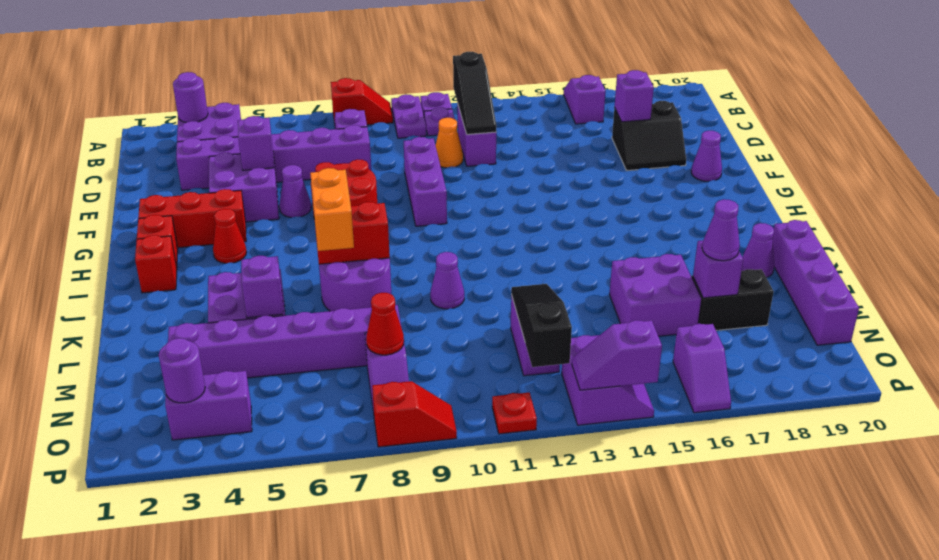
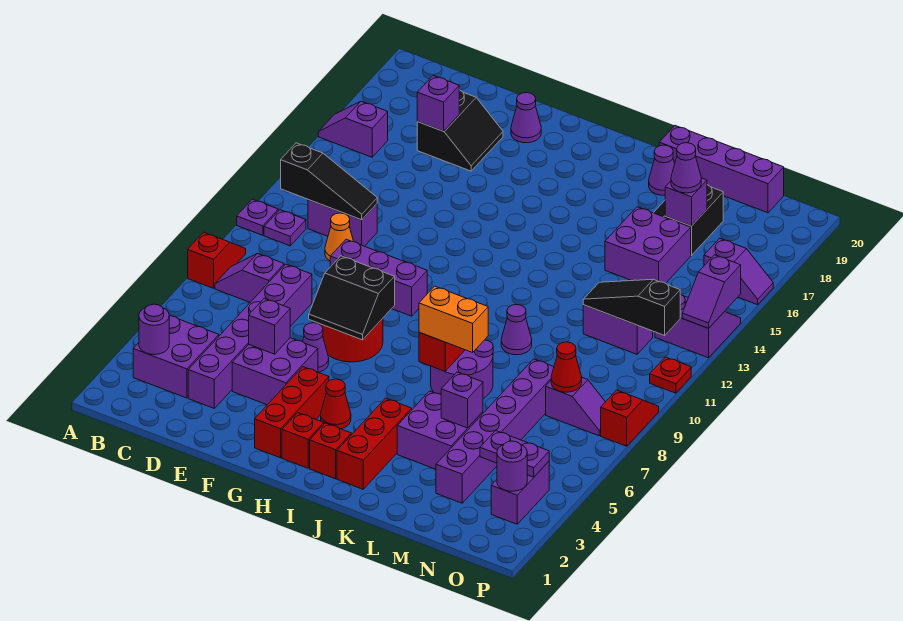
purple plate A10:B10 level 1 -> purple plate N4:O4 level 2
none -> black slope F7:G8 level 2 top 8
none -> red brick J2:J4 level 1

